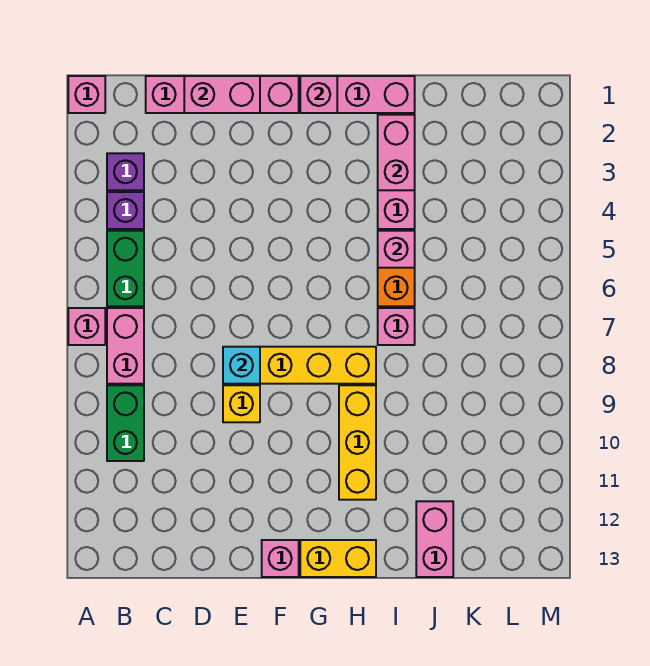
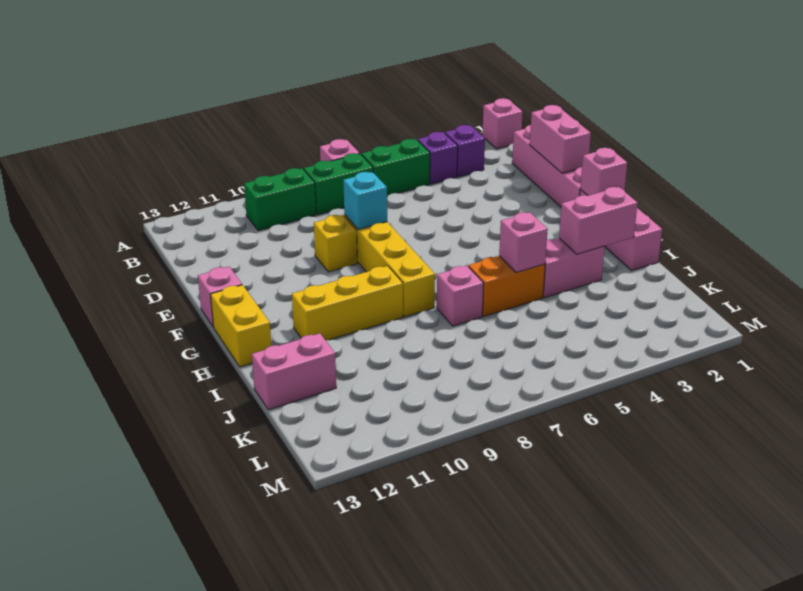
pink brick B7:B8 level 1 -> green brick B7:B8 level 1

